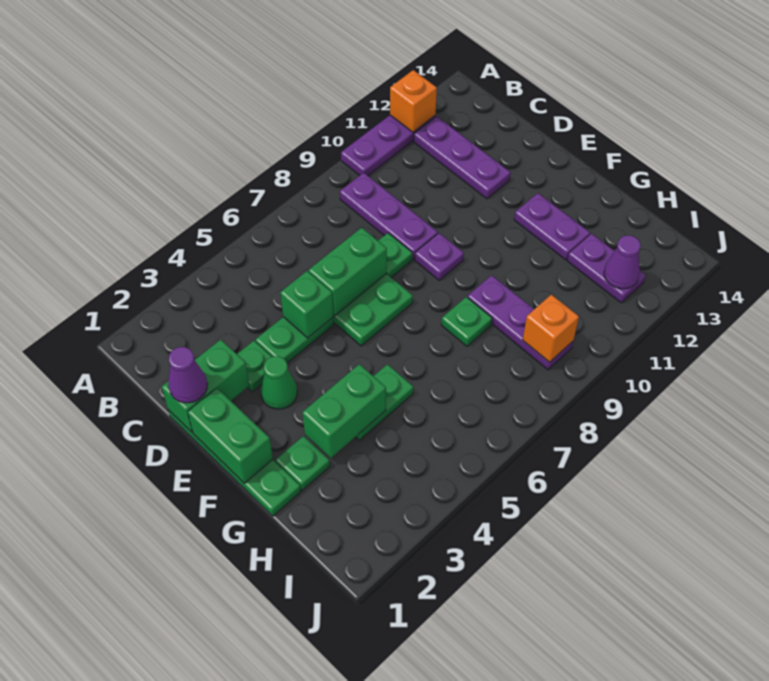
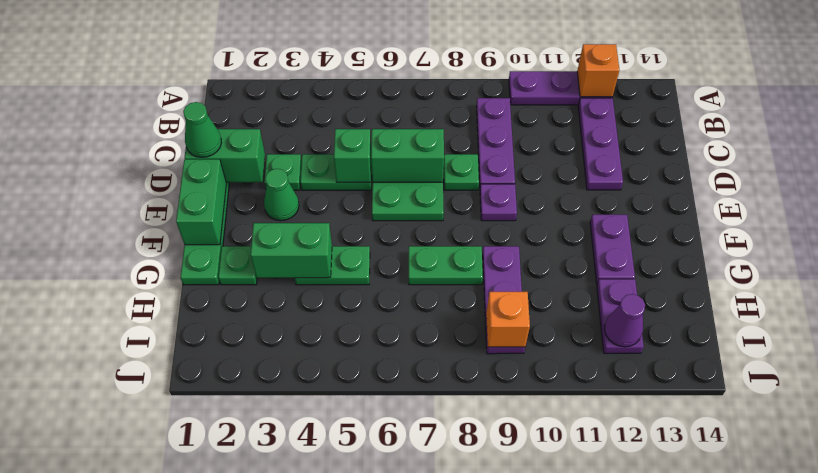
purple cone D1 level 3 -> green cone D1 level 3
green plate G8 level 1 -> green plate G7:G8 level 1

